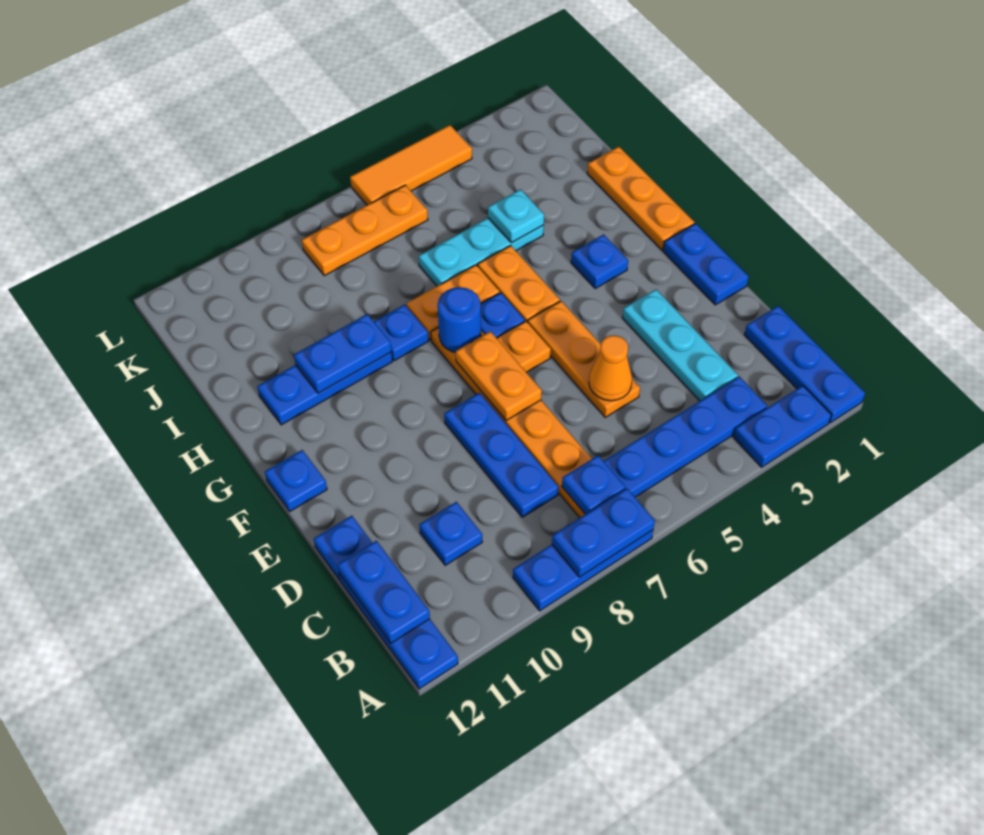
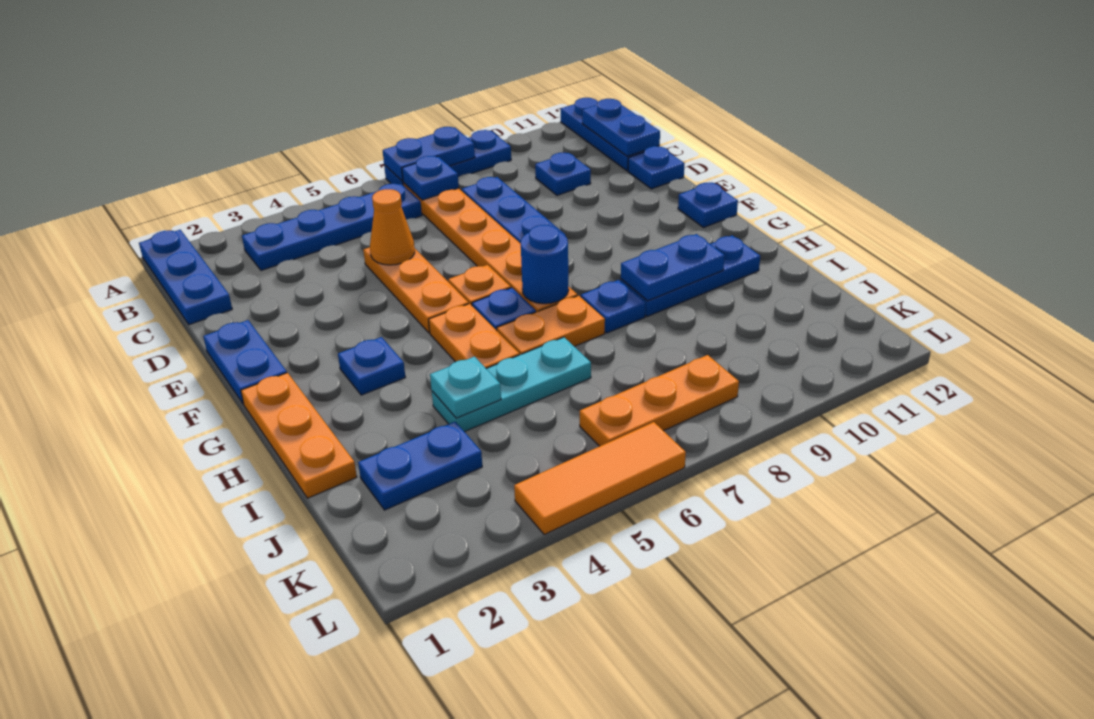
blue plate A2:A3 level 1 -> blue plate J2:J3 level 1
cyan plate C3:E3 level 1 -> none
orange plate E7:F7 level 2 -> none

